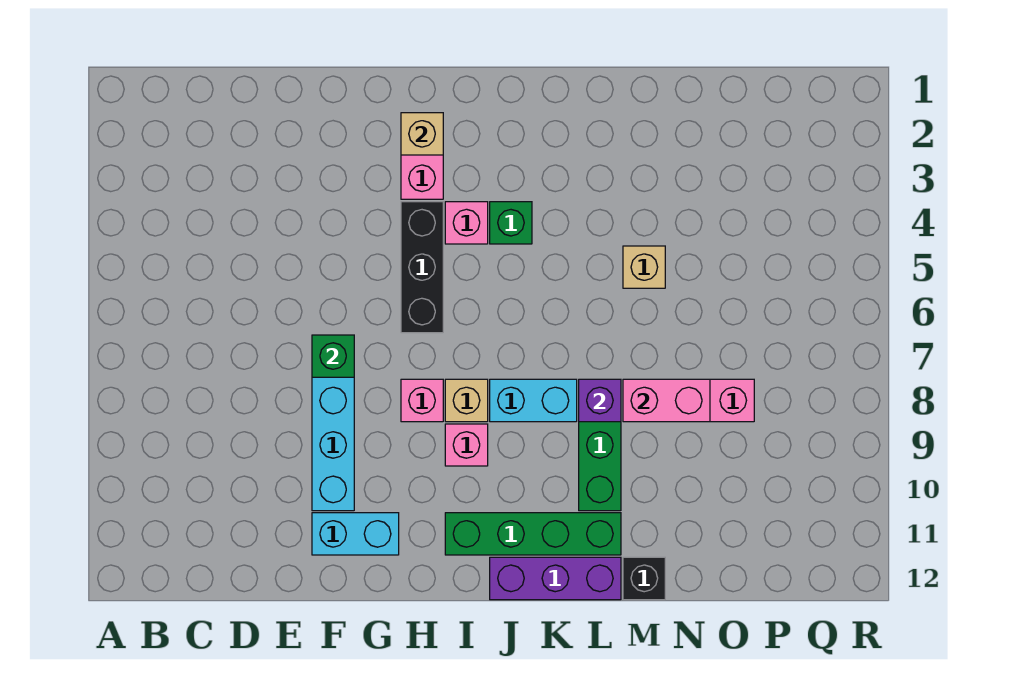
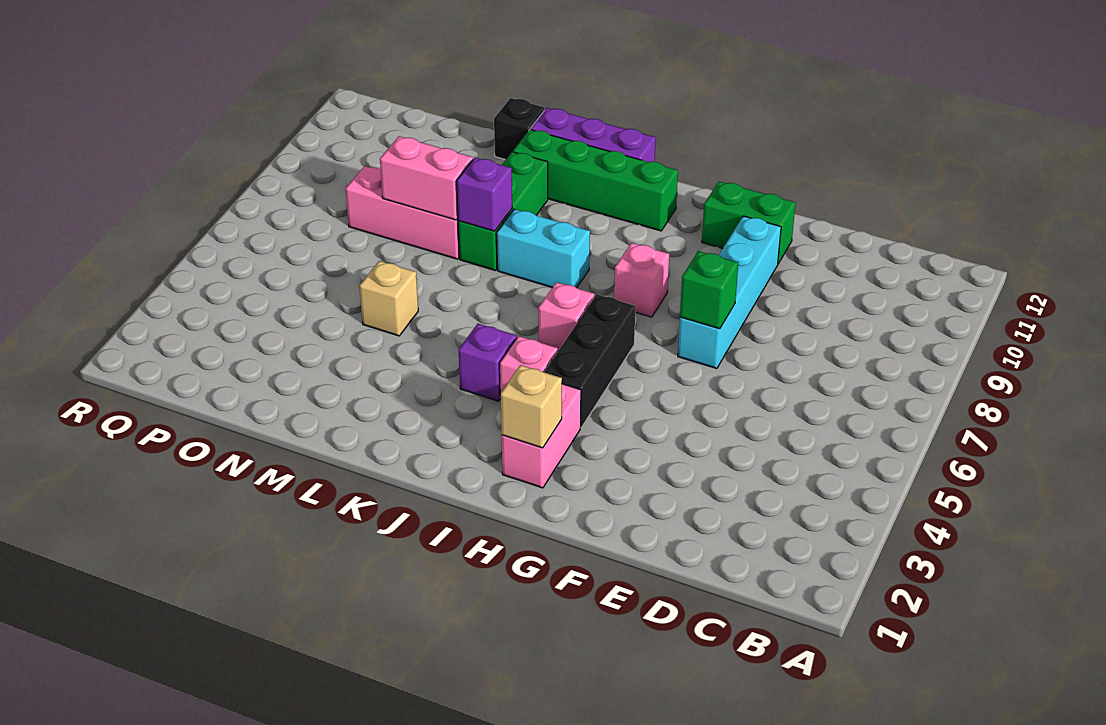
cyan brick F11:G11 level 1 -> green brick F11:G11 level 1
tan brick I8 level 1 -> none
pink brick I9 level 1 -> pink brick I6 level 1
green brick J4 level 1 -> purple brick J4 level 1

